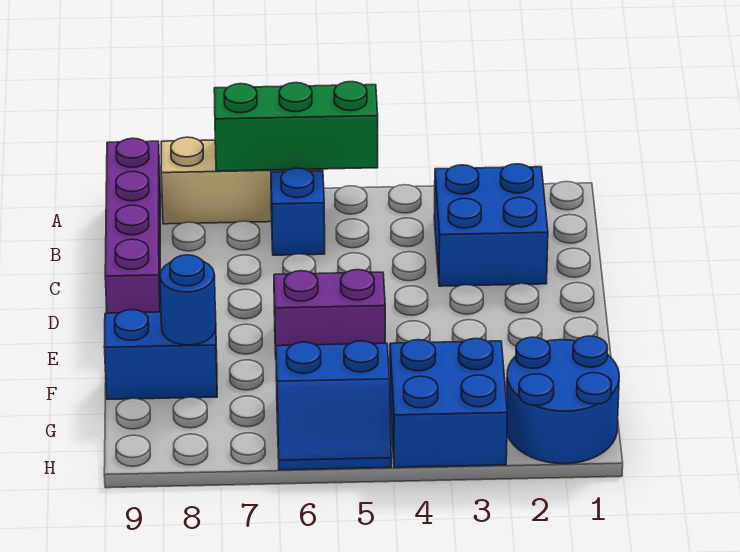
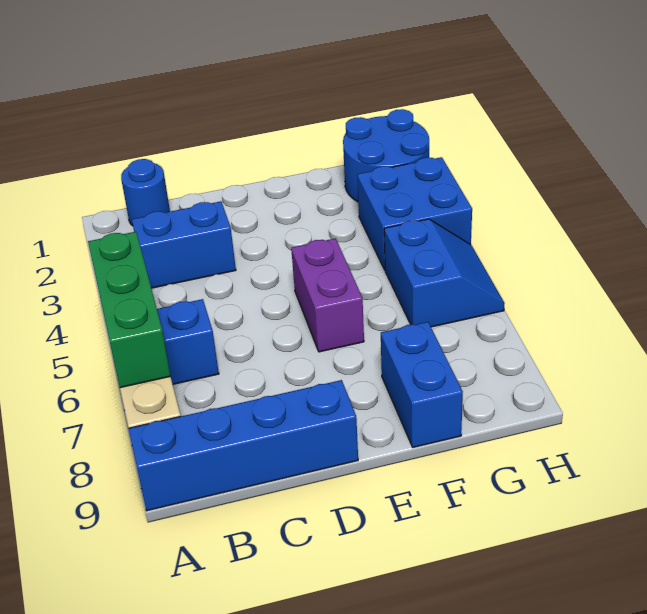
purple brick A9:D9 level 1 -> blue brick A9:D9 level 1
blue brick B2:C3 level 1 -> blue brick B3:C3 level 1
blue round brick F8 level 2 -> blue round brick B1 level 1

